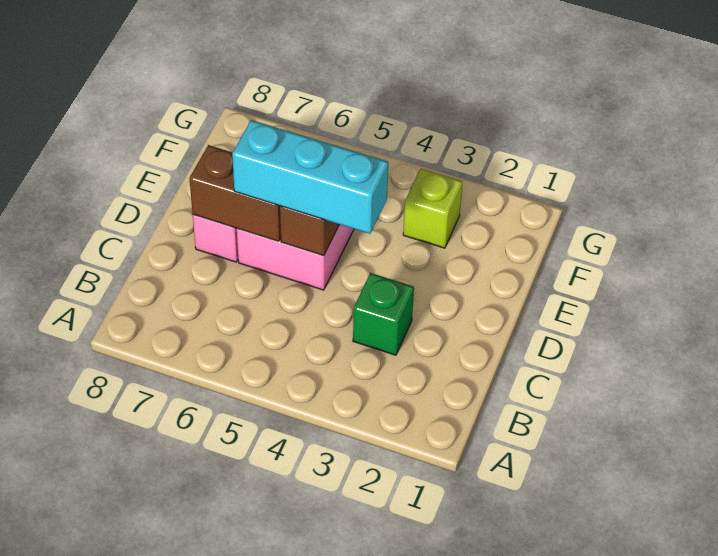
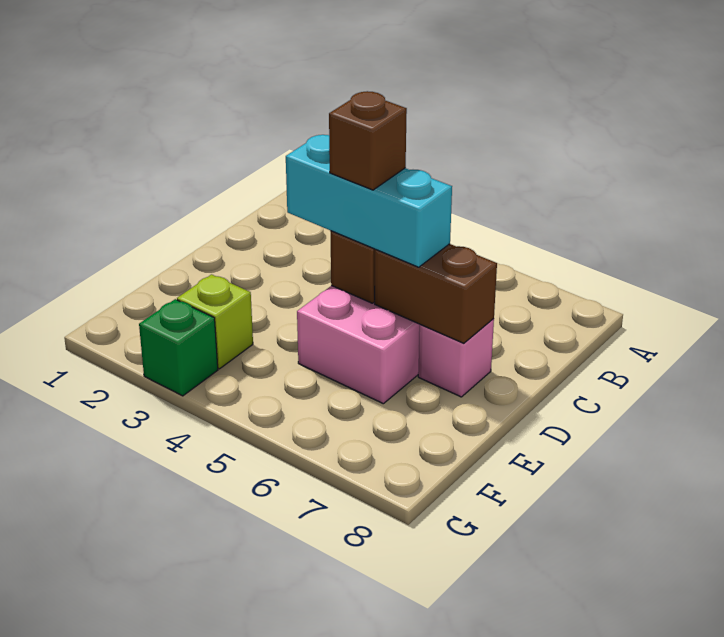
green brick C3 level 1 -> green brick G3 level 1
none -> brown brick D5 level 4

